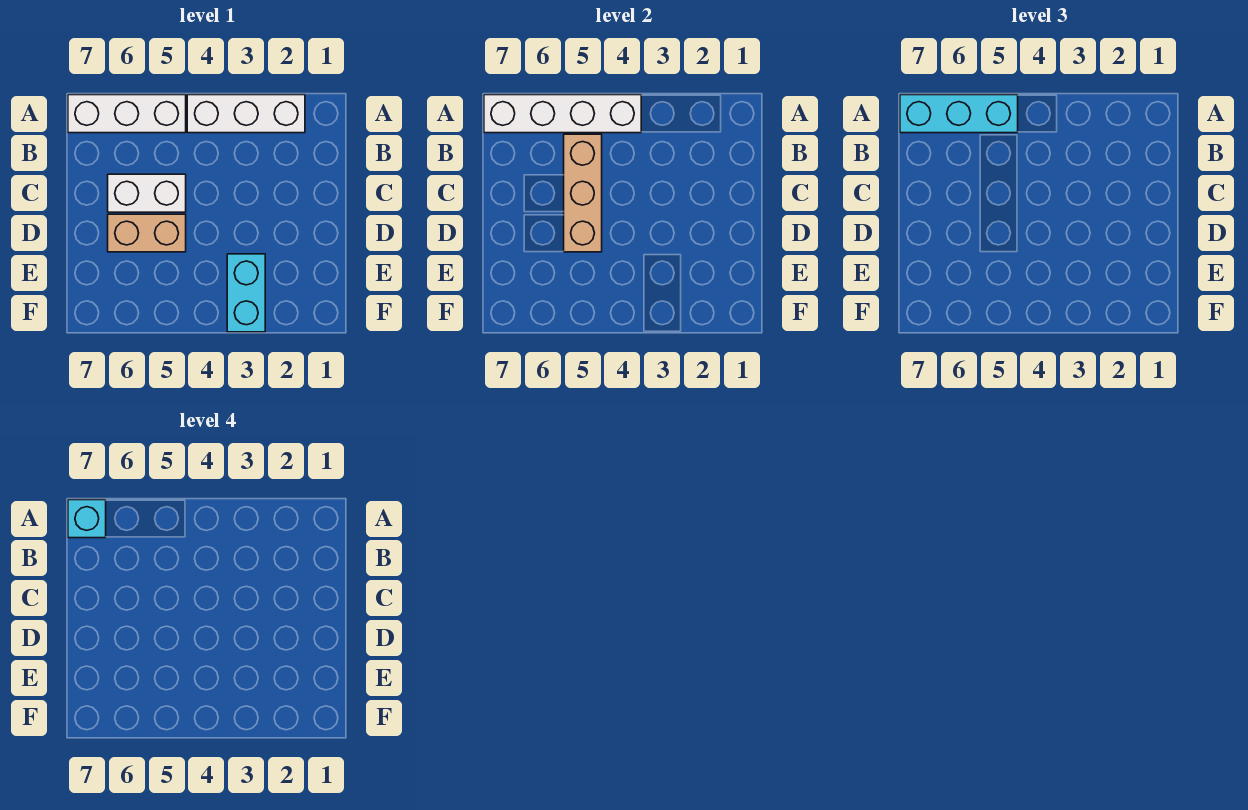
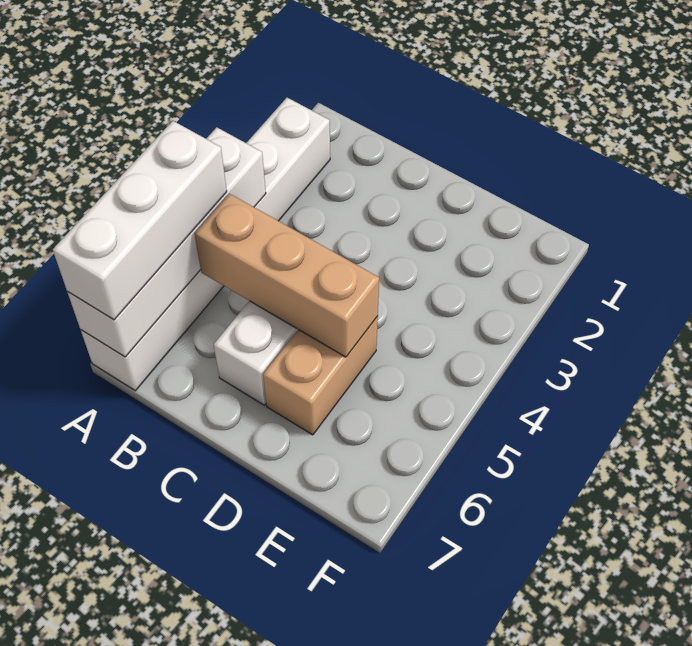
cyan brick A5:A7 level 3 -> white brick A5:A7 level 3
cyan brick A7 level 4 -> none
cyan brick E3:F3 level 1 -> none

